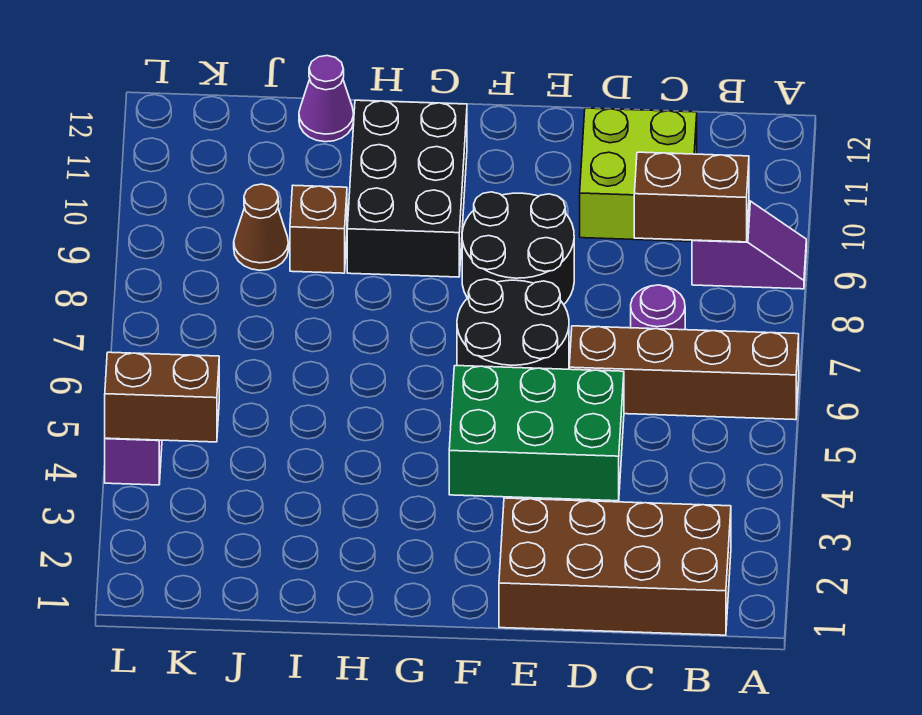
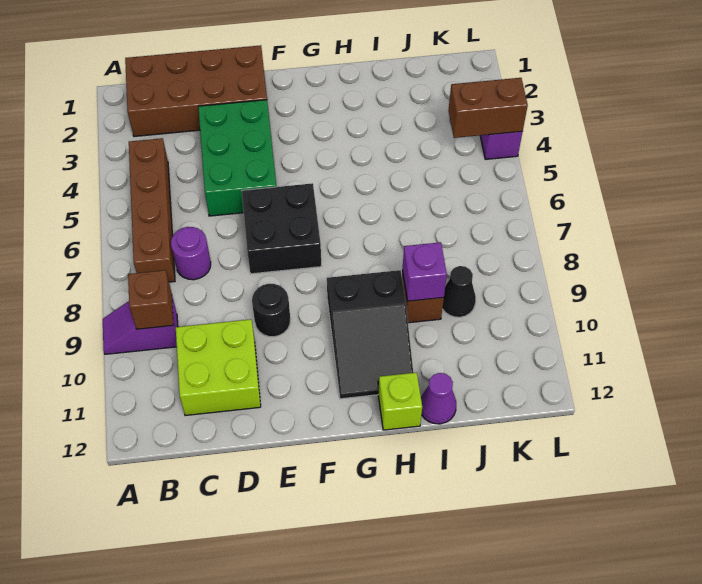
brown brick A6:D6 level 1 -> brown brick B4:B7 level 1
brown brick B9:C9 level 2 -> brown brick B9 level 2
green brick D4:F5 level 1 -> green brick D3:E5 level 1
black round brick E6:F7 level 1 -> black brick E6:F7 level 1
black round brick E8:F9 level 1 -> black round brick E9 level 1
black brick G9:H11 level 1 -> black slope G9:H11 level 1 top 9
none -> lime brick H12 level 1
none -> purple brick I9 level 2
brown cone J9 level 1 -> black cone J9 level 1

